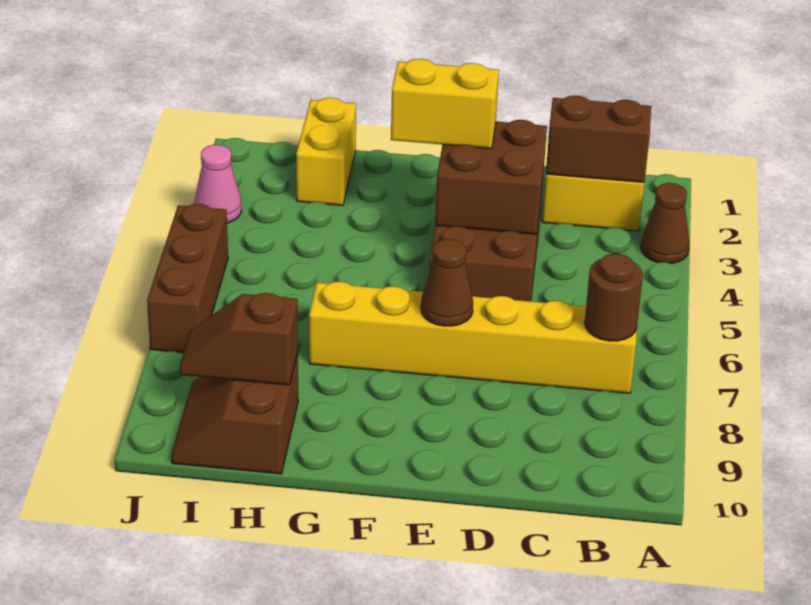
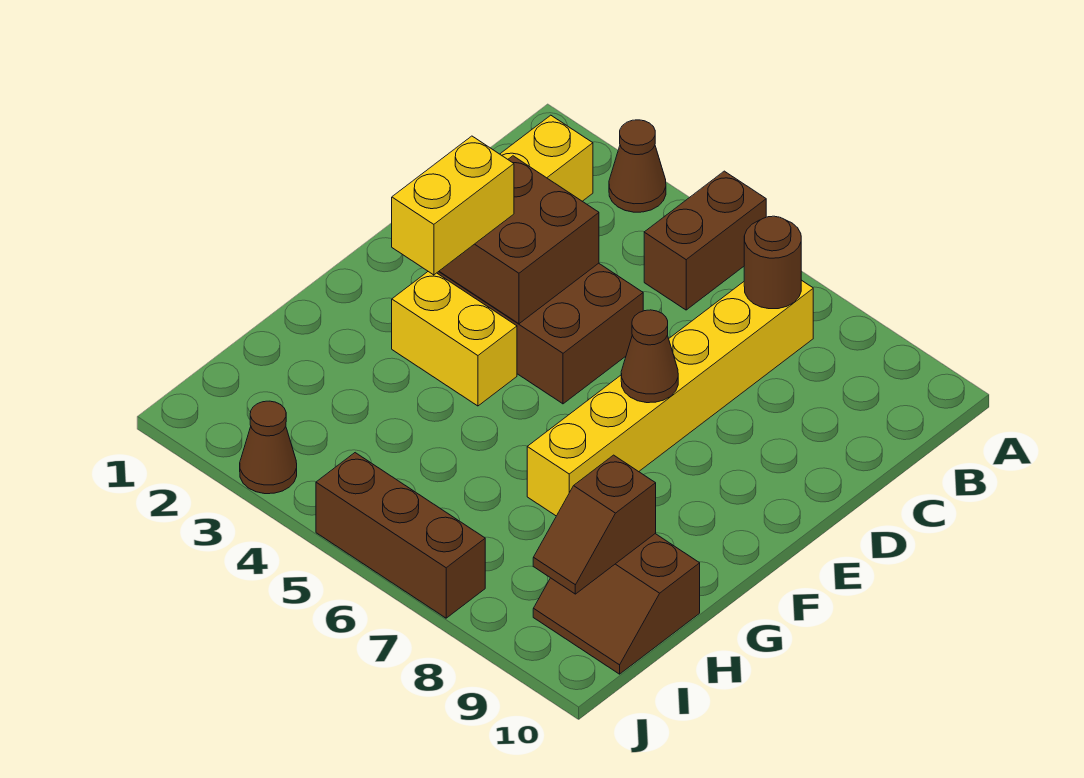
brown brick B2:C2 level 2 -> brown brick A5:B5 level 1
yellow brick H1:H2 level 1 -> yellow brick F3:F4 level 1
pink cone J3 level 1 -> brown cone J3 level 1

